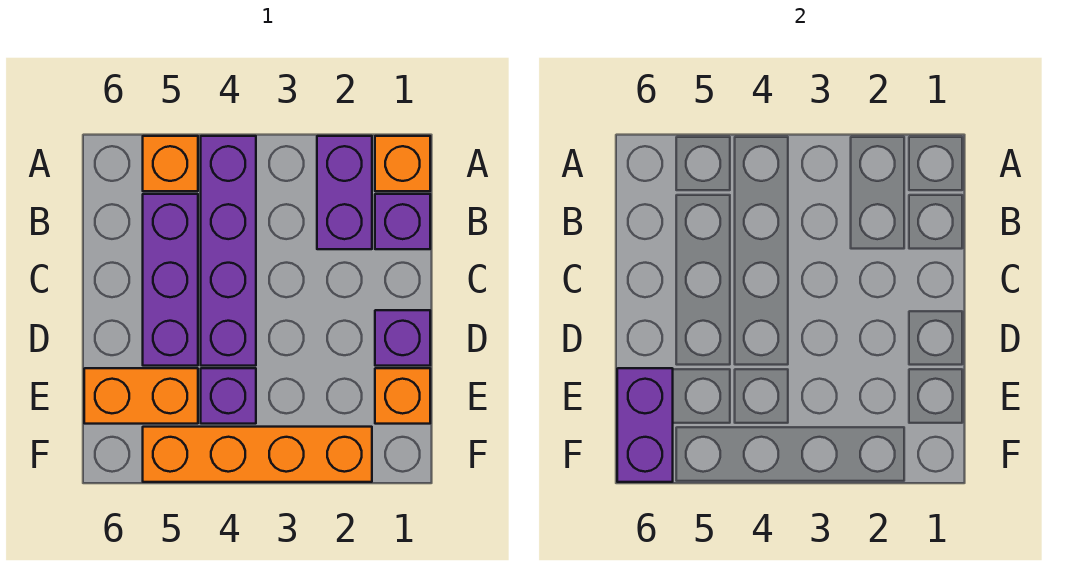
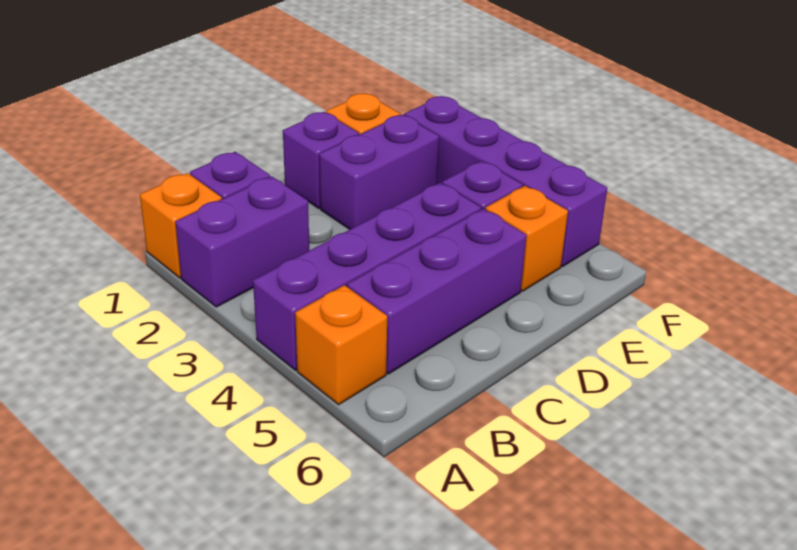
orange brick E5:E6 level 1 -> orange brick E5 level 1
purple brick E6:F6 level 2 -> purple brick D2:E2 level 1
orange brick F2:F5 level 1 -> purple brick F2:F5 level 1

